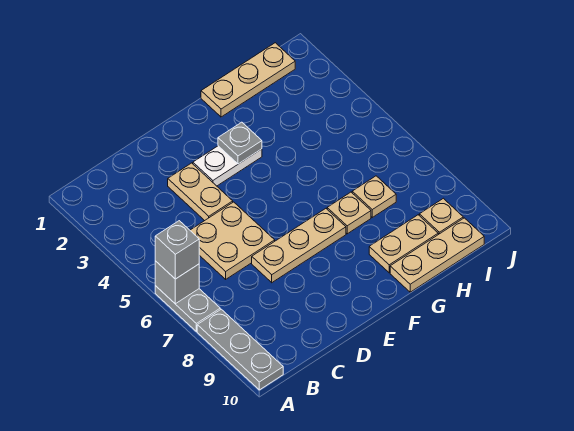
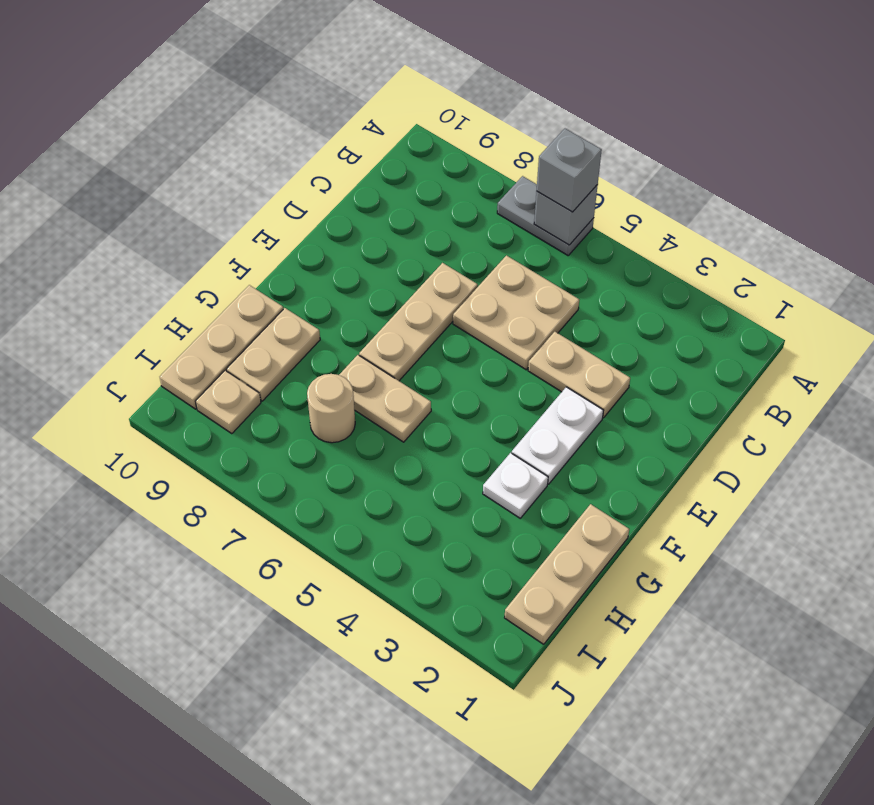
grey plate A8:A10 level 1 -> none
grey plate F3 level 2 -> none
none -> white plate G3 level 1
tan plate G7 level 1 -> tan plate G6:G7 level 1
tan plate H7 level 1 -> tan round brick H7 level 1

